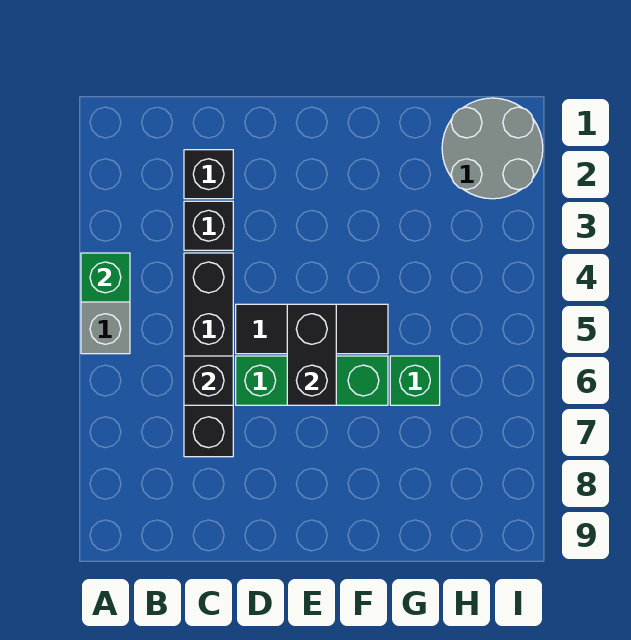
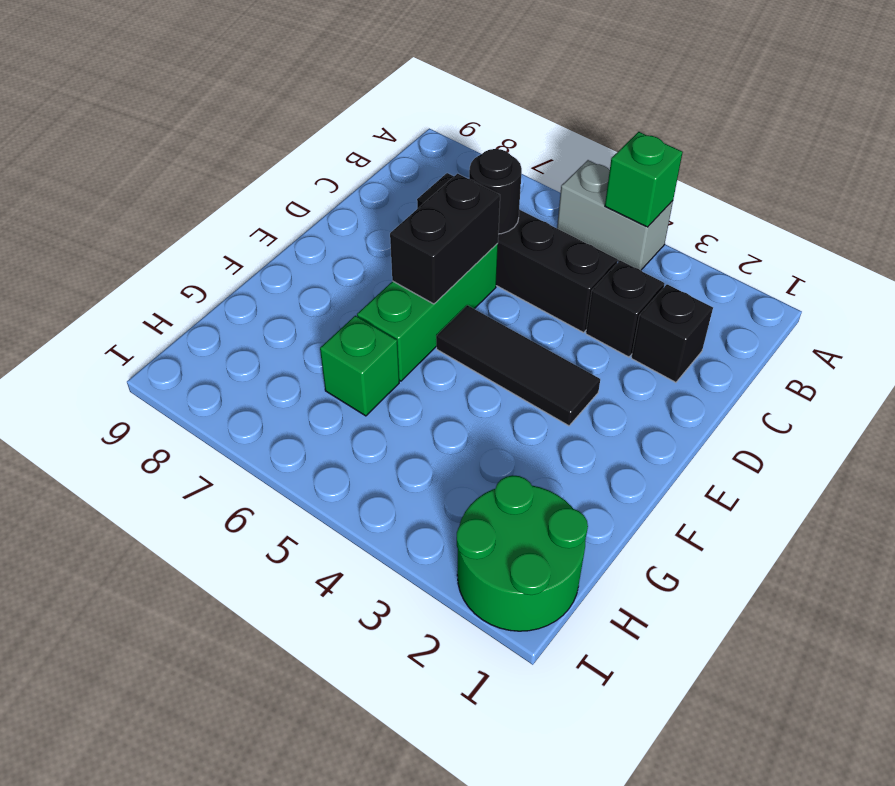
black brick C6 level 2 -> black round brick C6 level 2
black tile D5:F5 level 1 -> black tile E3:E5 level 1
black brick E5:E6 level 2 -> black brick D6:E6 level 2
grey round brick H1:I2 level 1 -> green round brick H1:I2 level 1

